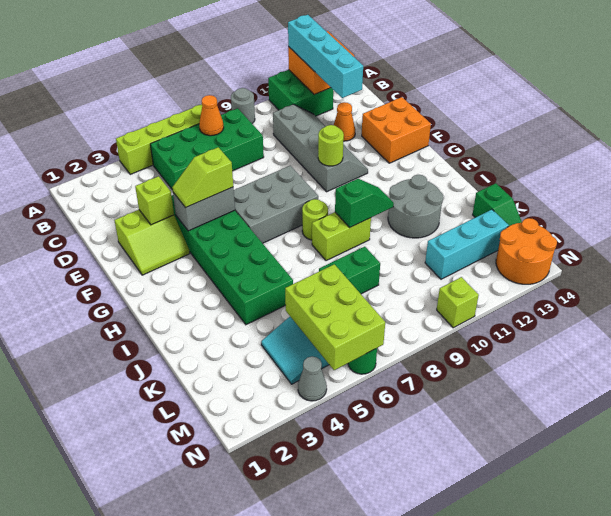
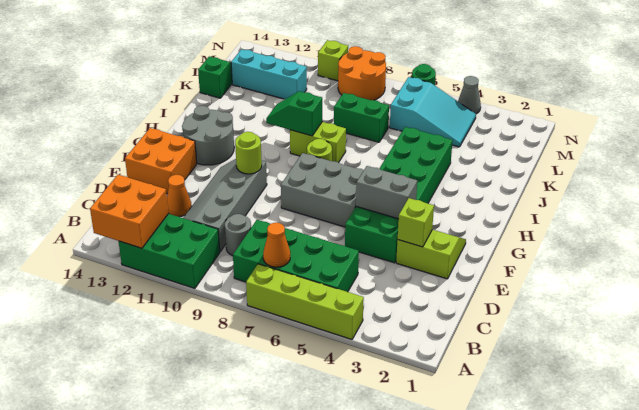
grey round brick A9 level 1 -> grey round brick C9 level 1
green brick A11:B12 level 1 -> green brick A10:B12 level 1
cyan brick A12:D12 level 3 -> none
lime slope F4:F5 level 3 top 5 -> none
grey round brick I11:J12 level 1 -> grey round brick G12:H13 level 1
lime brick L5:N6 level 2 -> none
orange round brick M13:N14 level 1 -> orange round brick M8:N9 level 1

